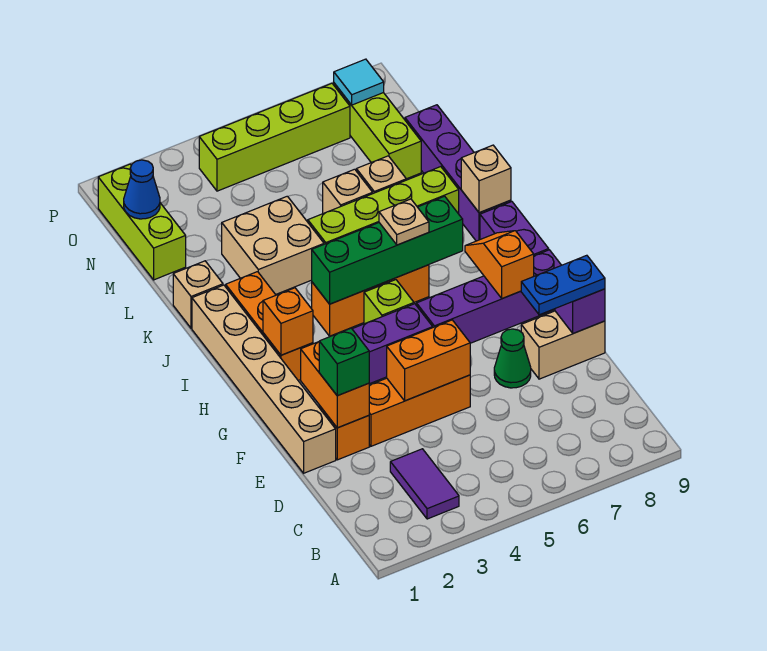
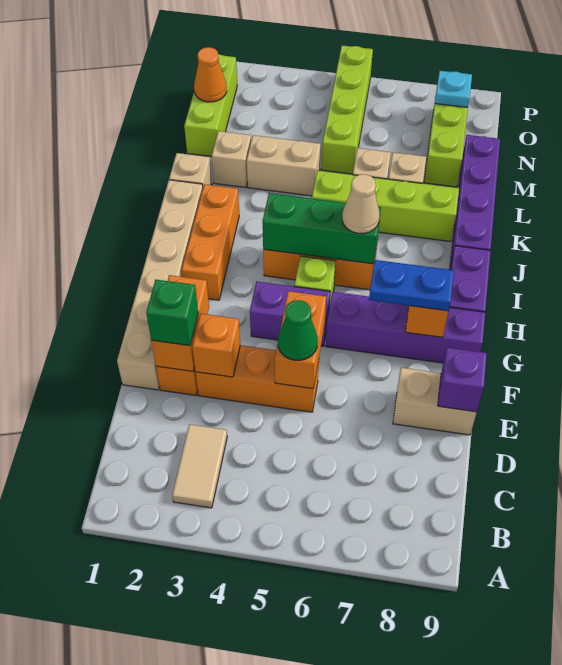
purple tile B3:C3 level 1 -> tan tile B3:C3 level 1
orange brick E4:E5 level 2 -> orange brick E5:F5 level 2
green cone E7 level 1 -> green cone E5 level 3
blue plate E8:E9 level 3 -> blue plate G7:G8 level 3
orange brick H2 level 2 -> orange brick E3 level 2
green brick I4:I7 level 2 -> green brick I4:I6 level 2
tan plate I6 level 3 -> tan cone I6 level 3
tan brick J9 level 2 -> tan brick L2 level 1
tan brick K3:L4 level 1 -> tan brick L3:L4 level 1
blue cone N1 level 2 -> orange cone N1 level 2
lime brick O4:O7 level 1 -> lime brick M5:P5 level 1
cyan tile O8 level 2 -> cyan plate O8 level 2

